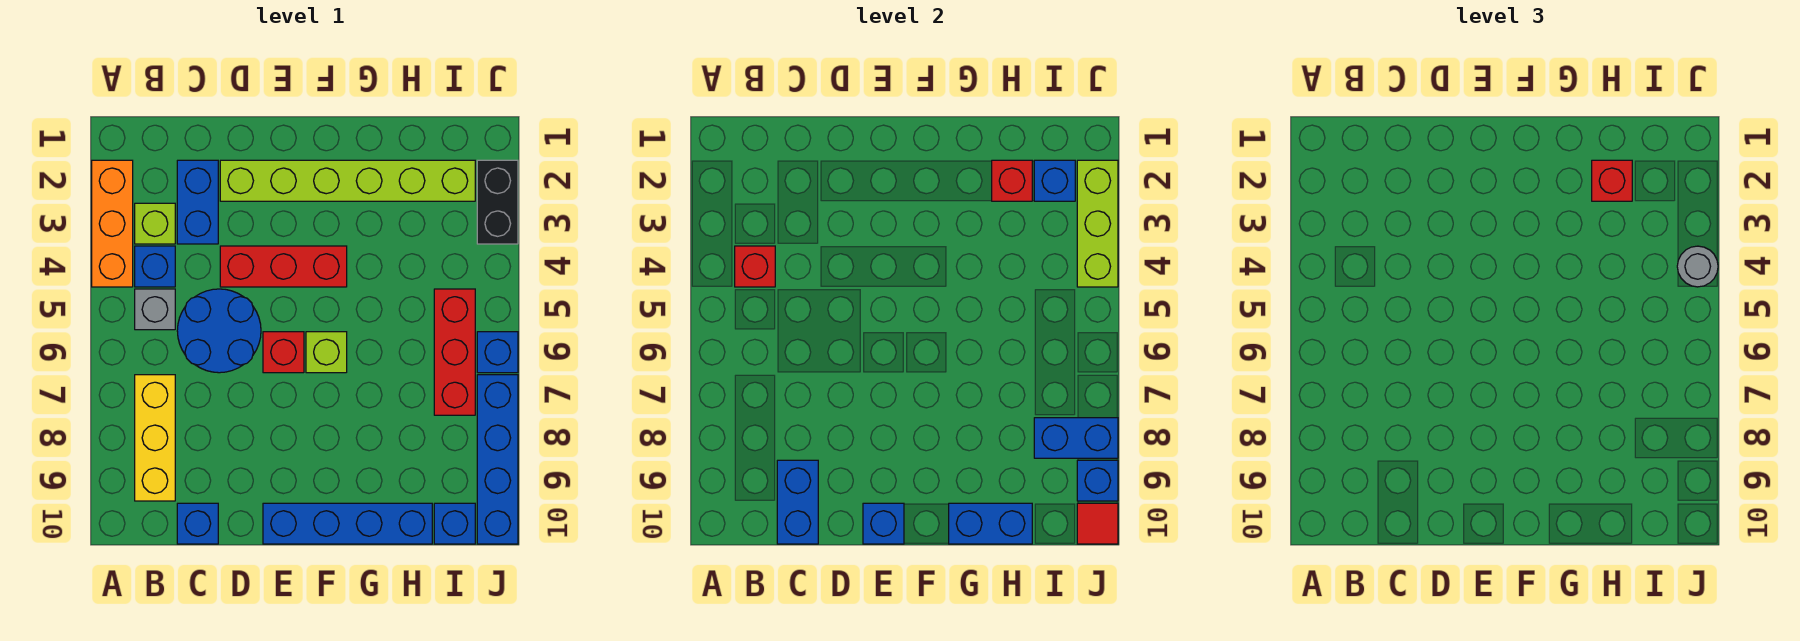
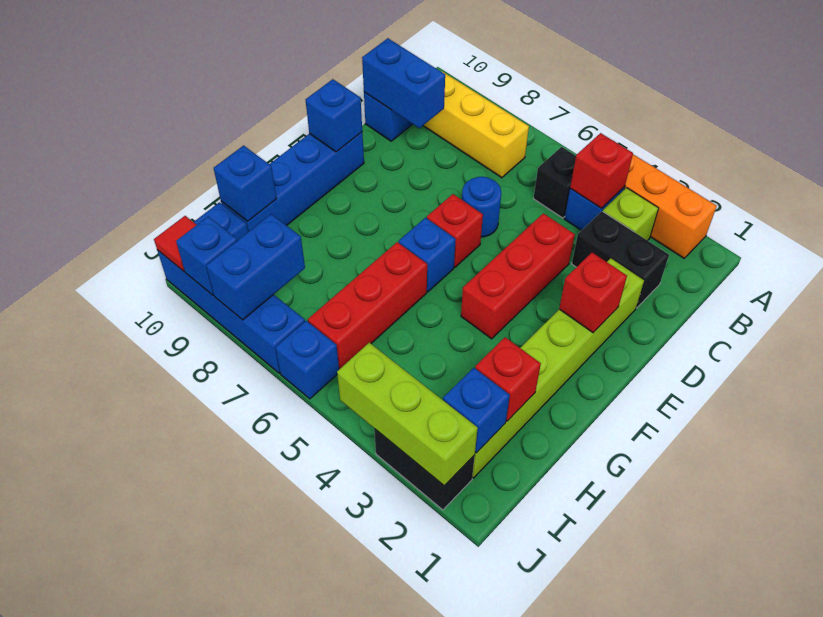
grey brick B5 level 1 -> black brick B5 level 1
blue brick C2:C3 level 1 -> black brick C2:C3 level 1
blue round brick C5:D6 level 1 -> blue round brick D6 level 1
lime brick F6 level 1 -> blue brick F6 level 1
blue brick G10:H10 level 2 -> blue brick H10 level 2
red brick H2 level 3 -> red brick E2 level 2
red brick I5:I7 level 1 -> red brick G6:I6 level 1
grey round brick J4 level 3 -> none

